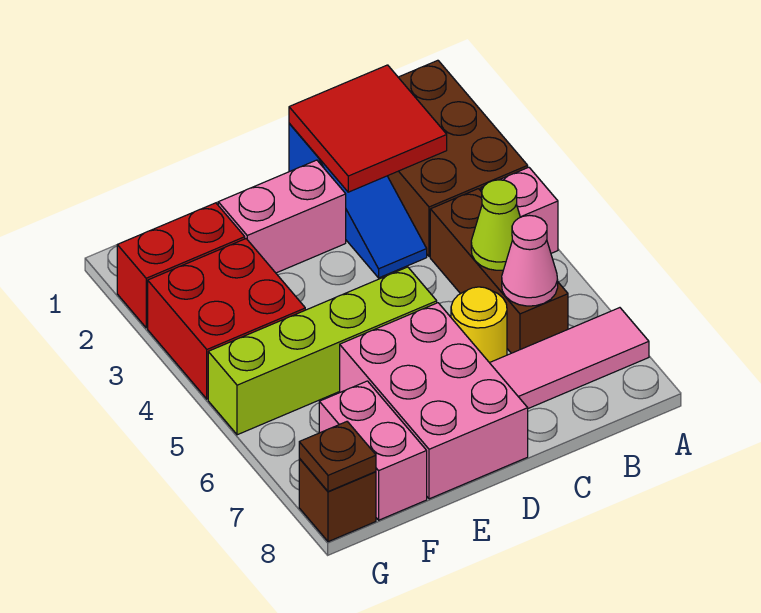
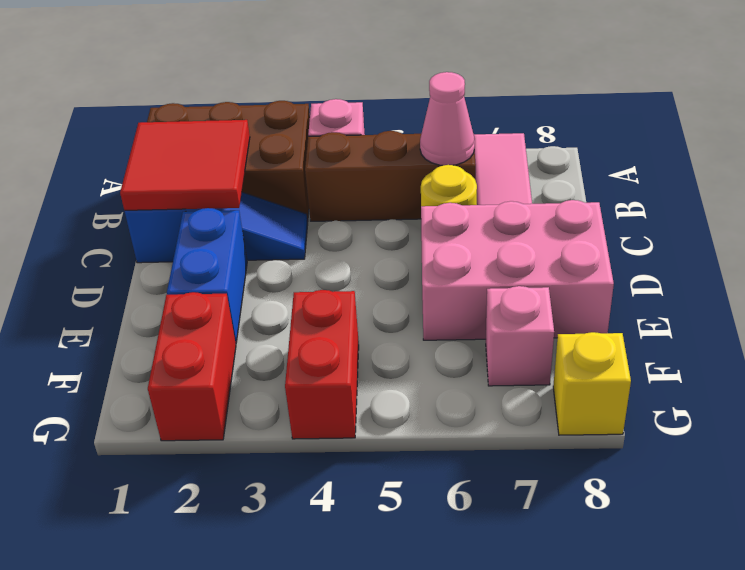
lime cone B5 level 2 -> none
pink brick D2:E2 level 1 -> blue brick D2:E2 level 1
lime brick D5:G5 level 1 -> none
red brick F3:G4 level 1 -> red brick F4:G4 level 1
pink brick F7:F8 level 1 -> pink brick F7 level 1
brown brick G8 level 1 -> yellow brick G8 level 1
brown plate G8 level 2 -> none

